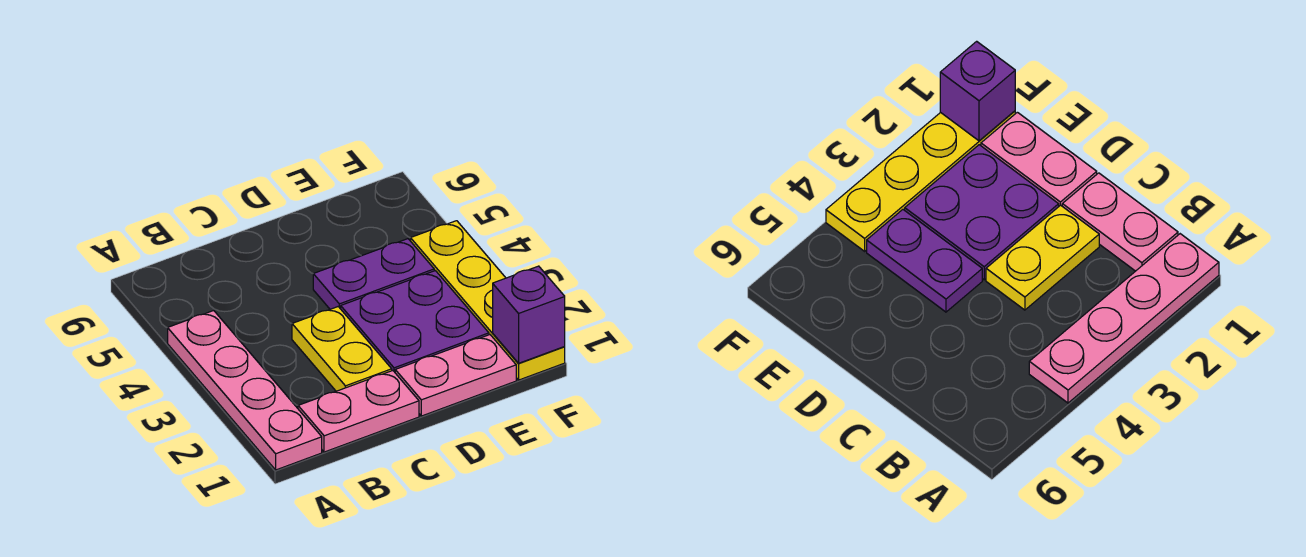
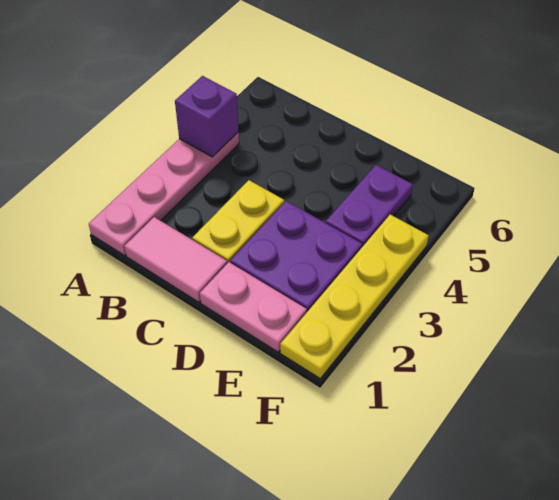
pink plate B1:C1 level 1 -> pink tile B1:C1 level 1
purple plate D4:E4 level 1 -> purple plate E4:E5 level 1
purple brick F1 level 2 -> purple brick A4 level 2

